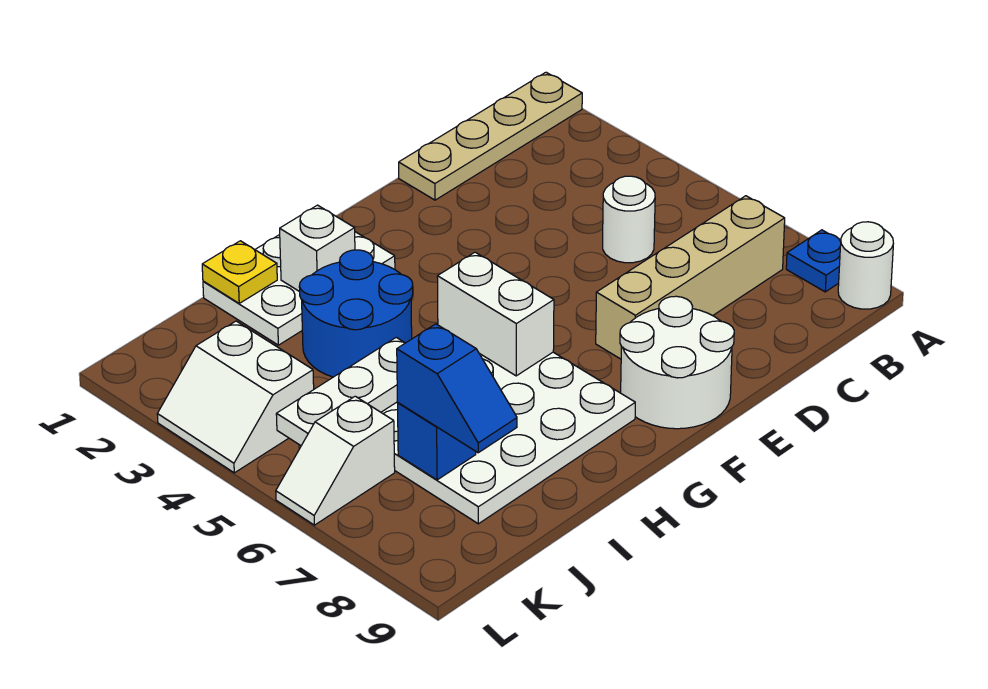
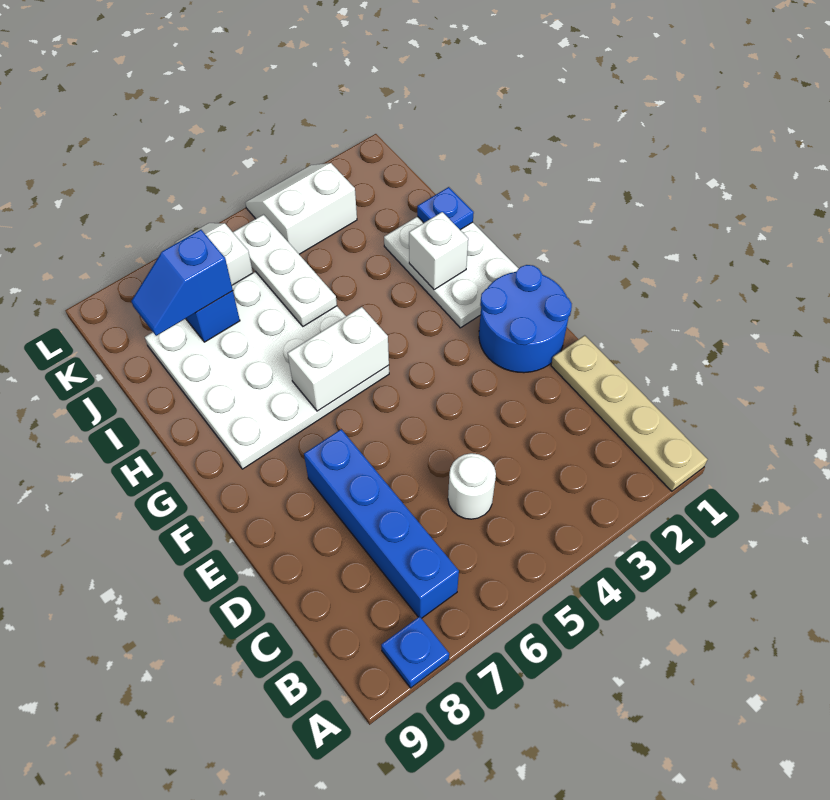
white round brick A9 level 1 -> none
tan brick B7:E7 level 1 -> blue brick B7:E7 level 1
white round brick E8:F9 level 1 -> none
blue round brick H3:I4 level 1 -> blue round brick E1:F2 level 1
yellow plate I1 level 2 -> blue plate I1 level 2

